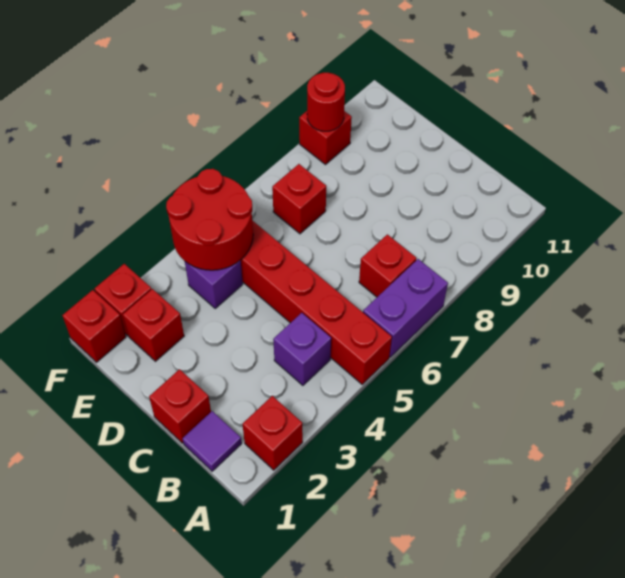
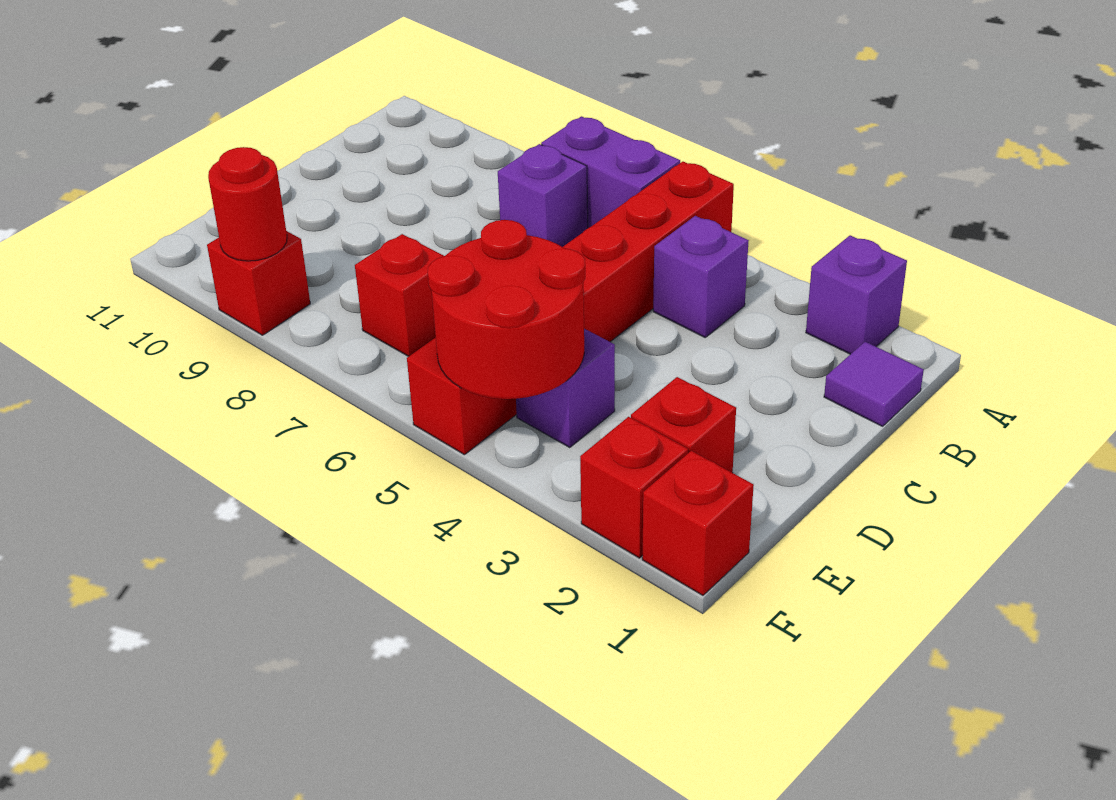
red brick A2 level 1 -> purple brick A2 level 1
red brick B7 level 1 -> purple brick B7 level 1
red brick C1 level 1 -> none

